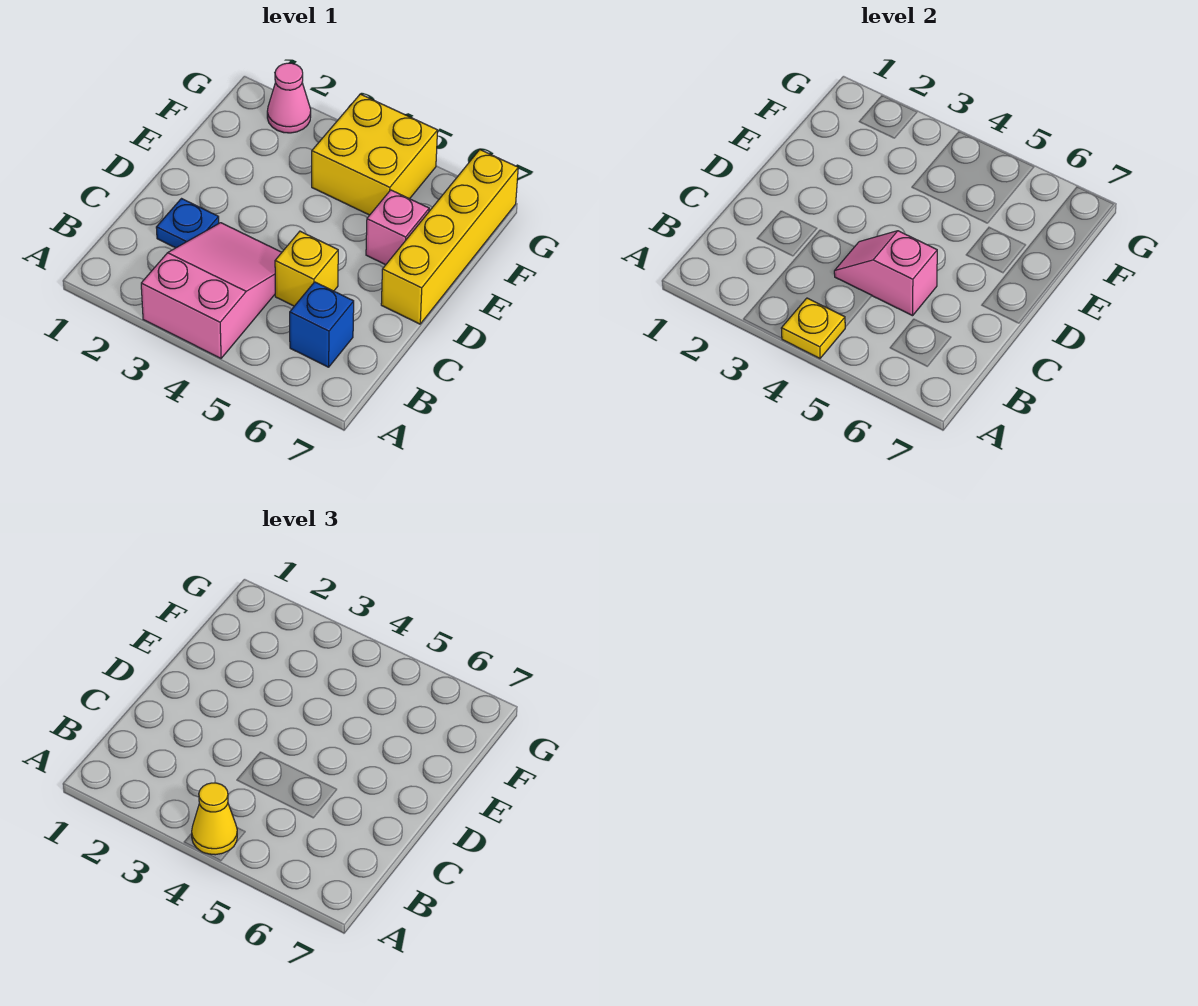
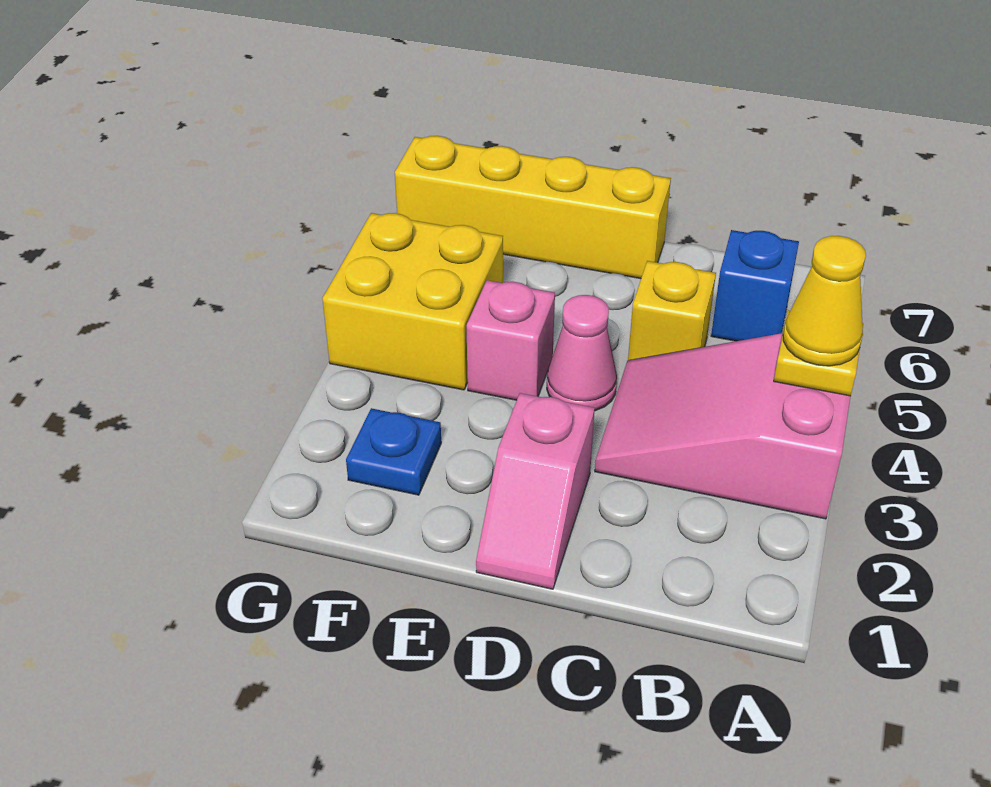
blue plate C2 level 1 -> blue plate F2 level 1
pink slope C4:C5 level 2 top 5 -> pink slope D1:D2 level 1 top 2
pink brick E6 level 1 -> pink brick E4 level 1
pink cone G2 level 1 -> pink cone D4 level 1

